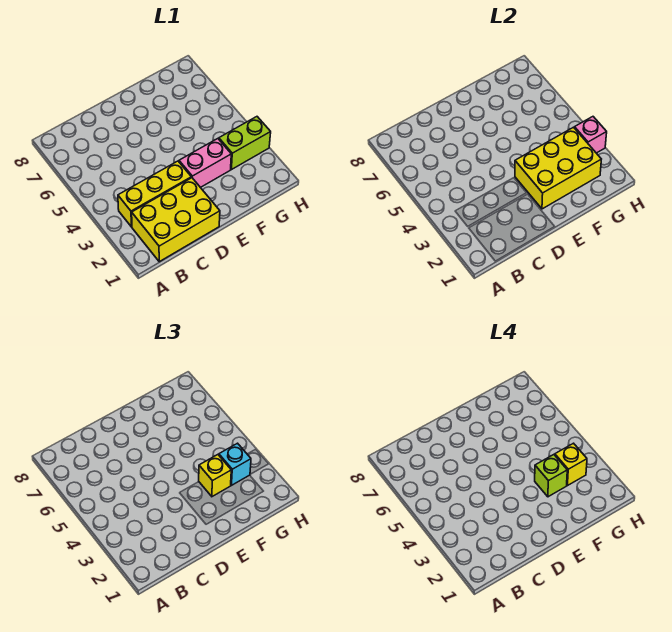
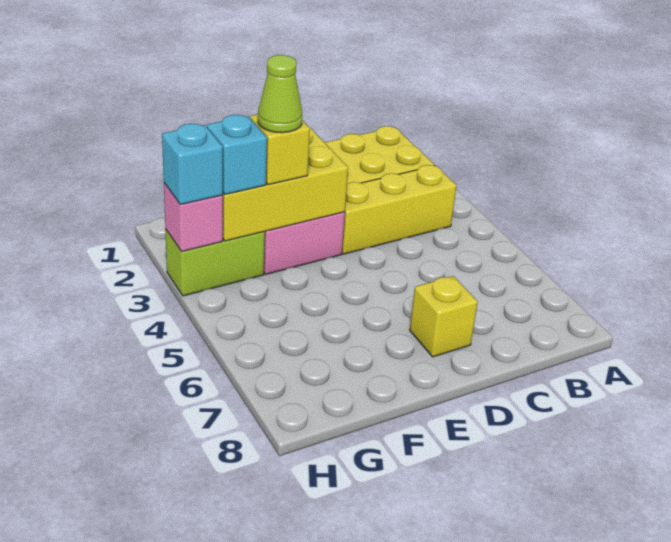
lime brick F3 level 4 -> lime cone F3 level 4
yellow brick G3 level 4 -> yellow brick D7 level 1
none -> cyan brick H3 level 3

